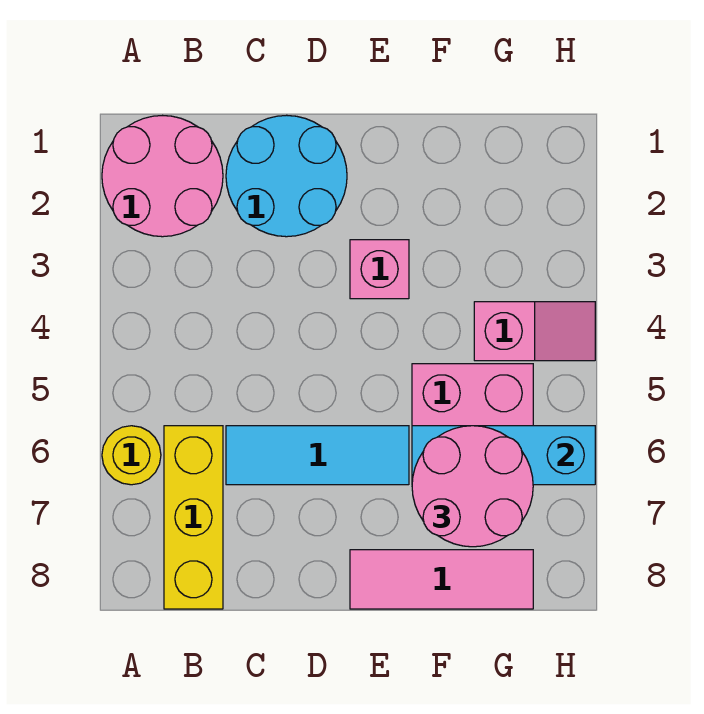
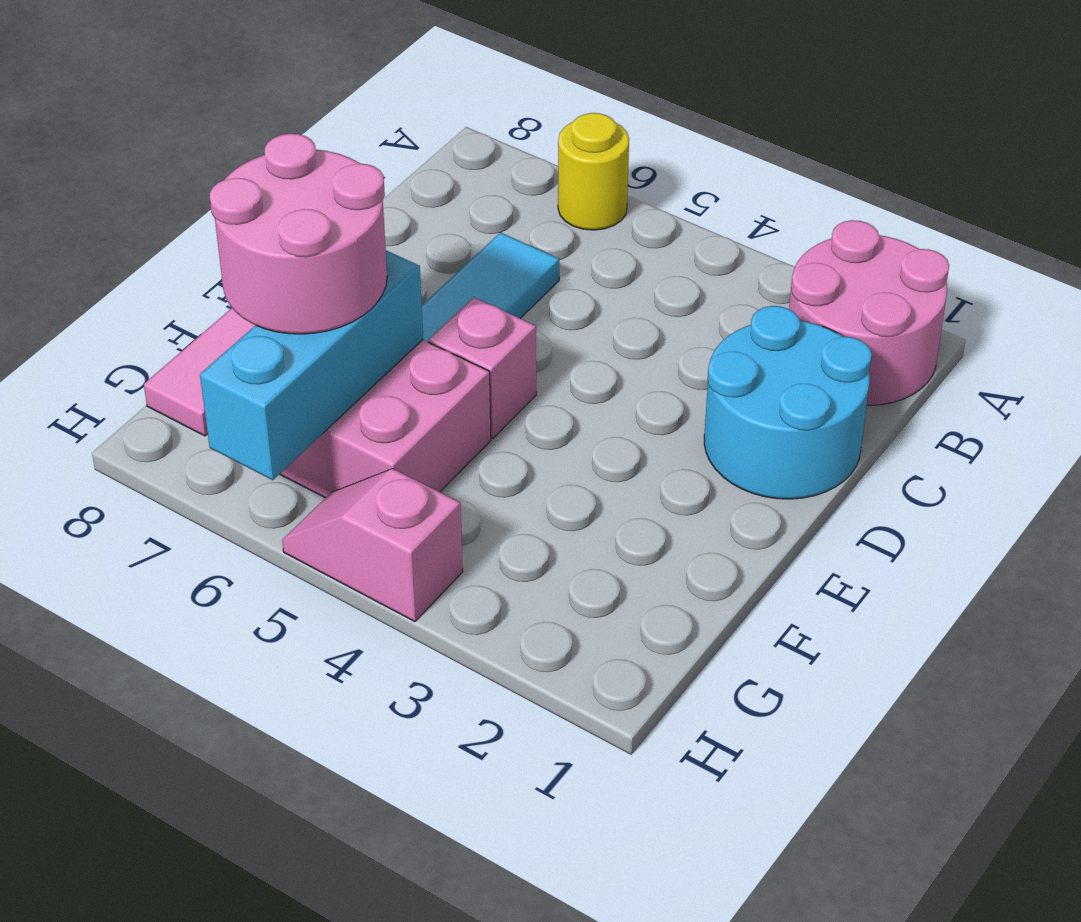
yellow brick B6:B8 level 1 -> none
pink brick E3 level 1 -> pink brick E5 level 1
pink slope G4:H4 level 1 top G -> pink slope H4:H5 level 1 top 4

